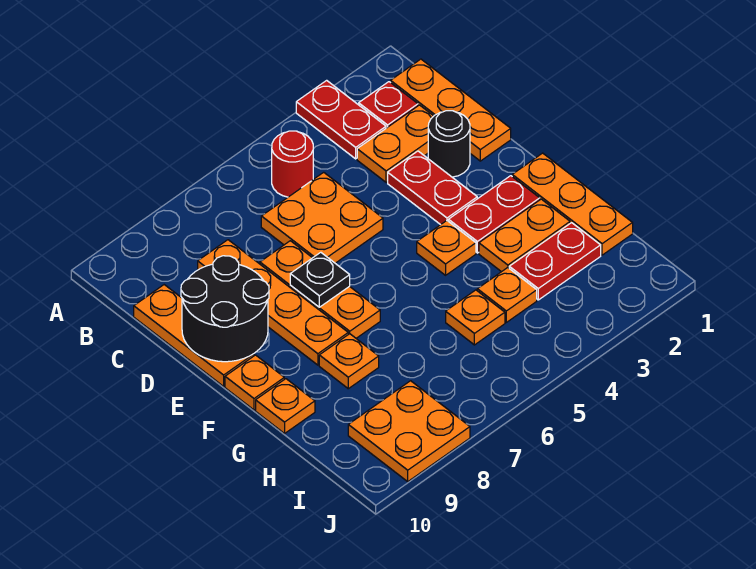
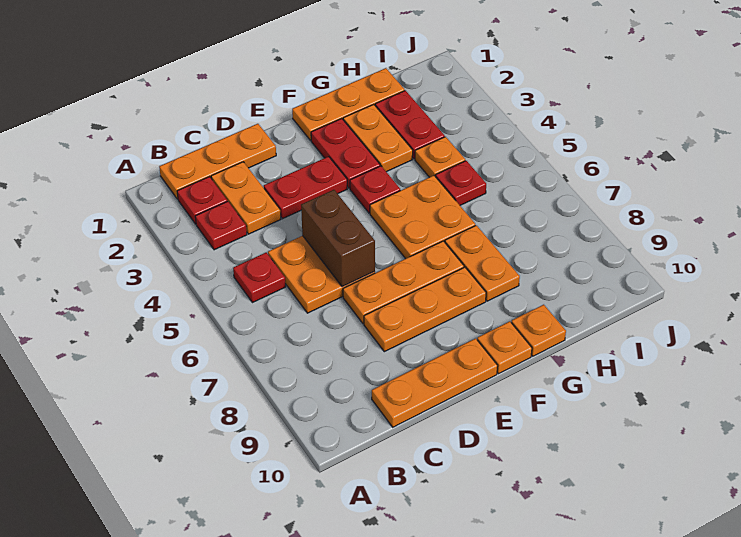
red plate A3:B3 level 1 -> red plate B3 level 1
red round brick B5 level 1 -> red plate B5 level 1
orange plate C8:F8 level 1 -> orange plate D8:F8 level 1
black round brick D2 level 1 -> none
none -> brown brick D5:D6 level 2
black round brick D9:E10 level 2 -> none
black plate E7 level 2 -> none
orange plate F4 level 1 -> red plate F4 level 1
orange plate G8 level 1 -> orange plate G7:G8 level 1
orange plate H5 level 1 -> red plate H5 level 1
orange plate I8:J9 level 1 -> orange plate F5:G6 level 1

